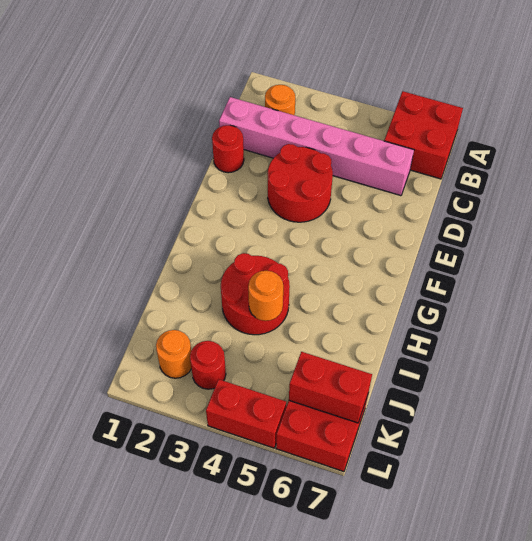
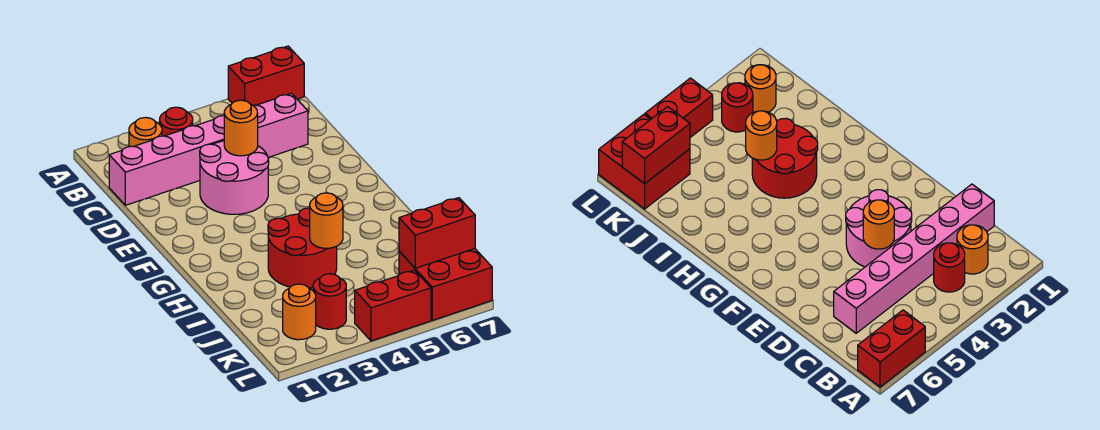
red brick A6:B7 level 1 -> red brick A6:A7 level 1
red round brick D1 level 1 -> red round brick B3 level 1
red round brick D3:E4 level 1 -> pink round brick D3:E4 level 1
none -> orange round brick D4 level 2

